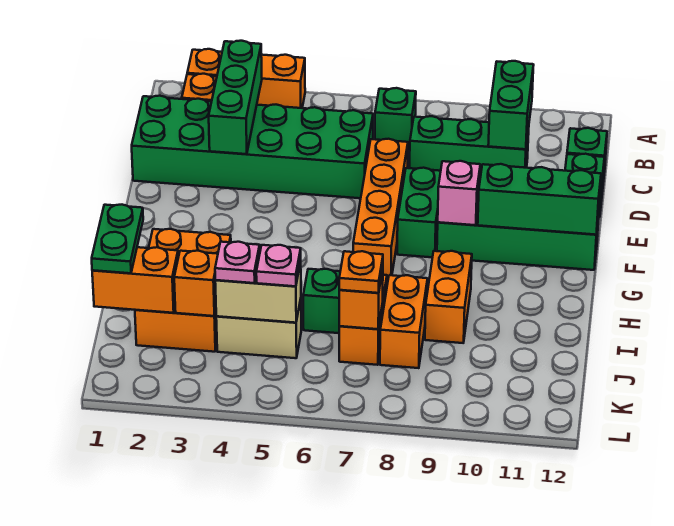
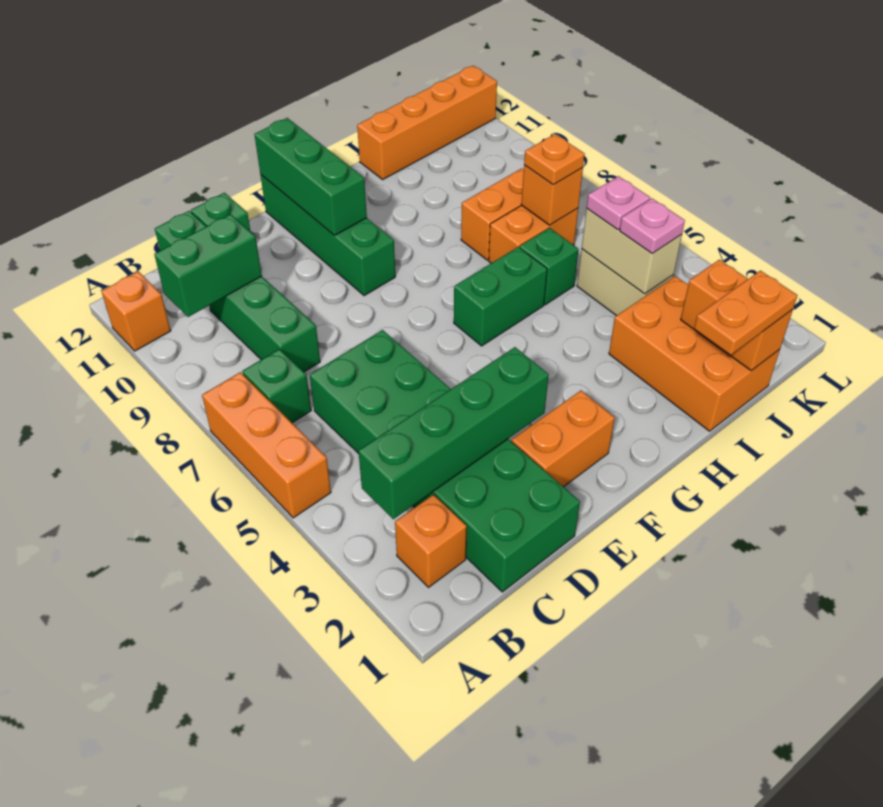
orange brick A2:A4 level 1 -> orange brick A5:A7 level 1
green brick B3:D3 level 2 -> green brick B3:E3 level 2
orange brick D7:G7 level 1 -> orange brick I12:L12 level 1
green brick E8:F8 level 1 -> green brick G6:H6 level 1
pink brick F9 level 2 -> none
orange brick H2:J3 level 1 -> orange brick I1:J3 level 1
orange brick H9:I9 level 1 -> orange brick E2:F2 level 1
green plate I1:J1 level 3 -> orange plate I1:J1 level 3
orange brick J3 level 2 -> orange brick A11 level 1

